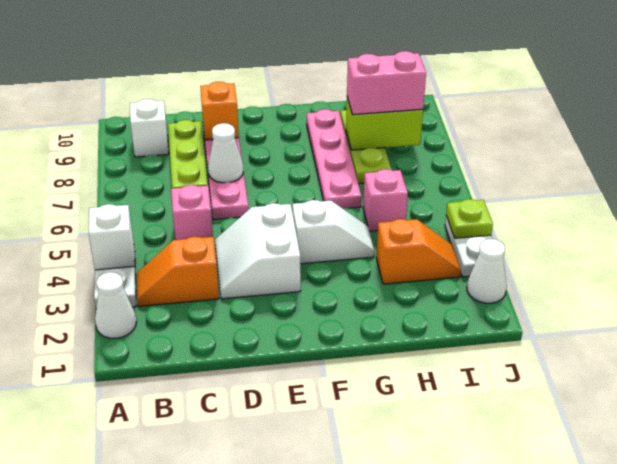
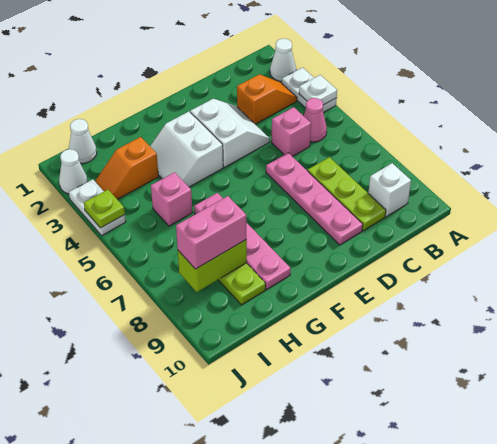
white brick A4 level 2 -> white plate A4 level 2
none -> pink cone B5 level 1
white cone D7 level 2 -> white cone I1 level 1
orange brick D9 level 2 -> none
white slope F4:G4 level 1 top F -> white slope F3:G4 level 1 top F

